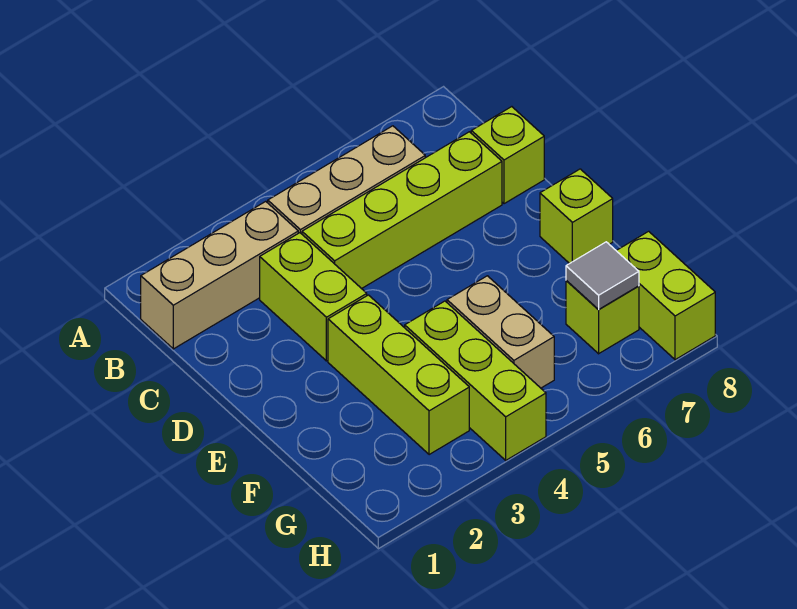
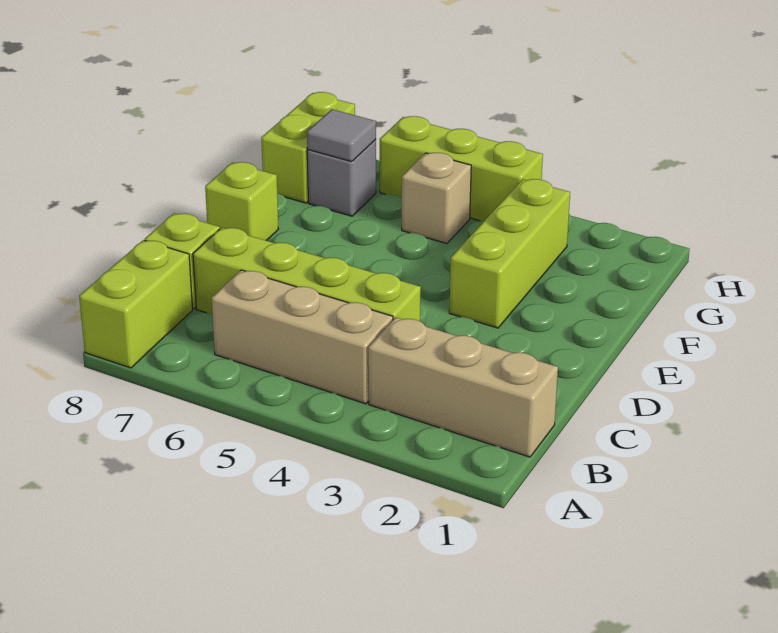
lime brick C3:D3 level 1 -> lime brick A8:B8 level 1
lime brick F4:H4 level 1 -> lime brick H4:H6 level 1
tan brick F5:G5 level 1 -> tan brick G5 level 1
lime brick G7 level 1 -> grey brick G7 level 1

